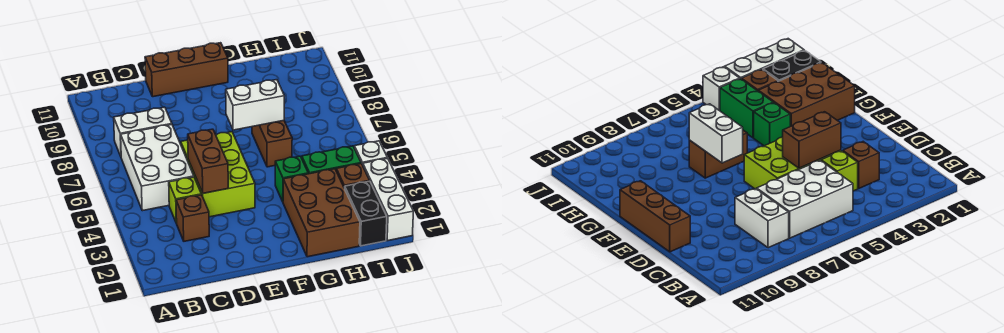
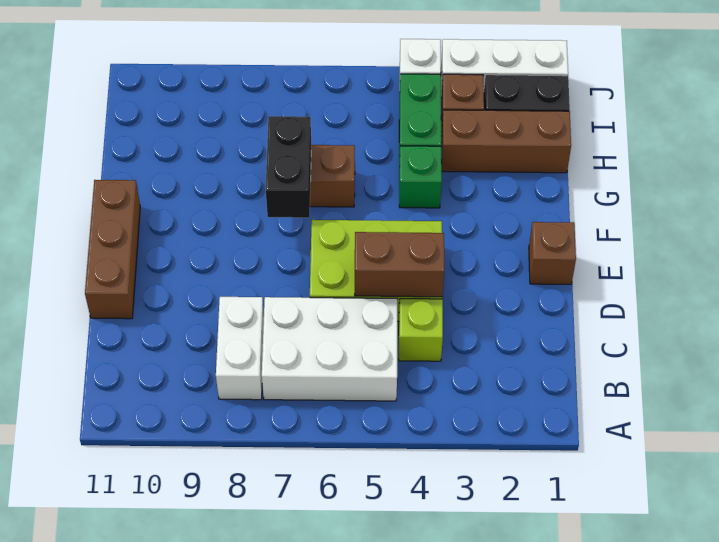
brown brick C3 level 1 -> brown brick E1 level 1
white brick F7:G7 level 2 -> black brick F7:G7 level 2
brown brick G1:H3 level 1 -> brown brick H1:H3 level 1

